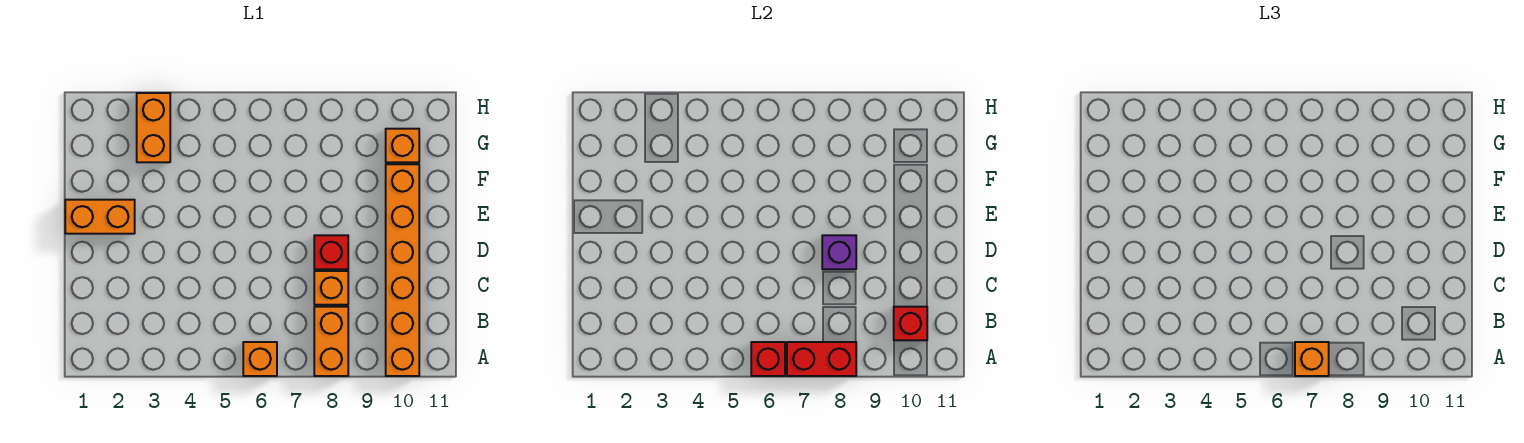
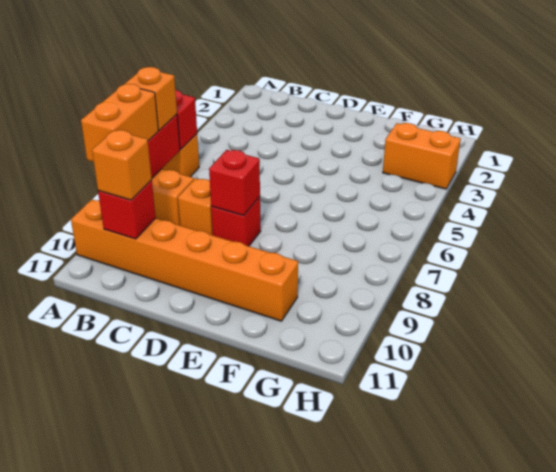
purple brick D8 level 2 -> red brick D8 level 2
orange brick E1:E2 level 1 -> orange brick A8:A9 level 3
orange brick G10 level 1 -> orange brick B10 level 3

